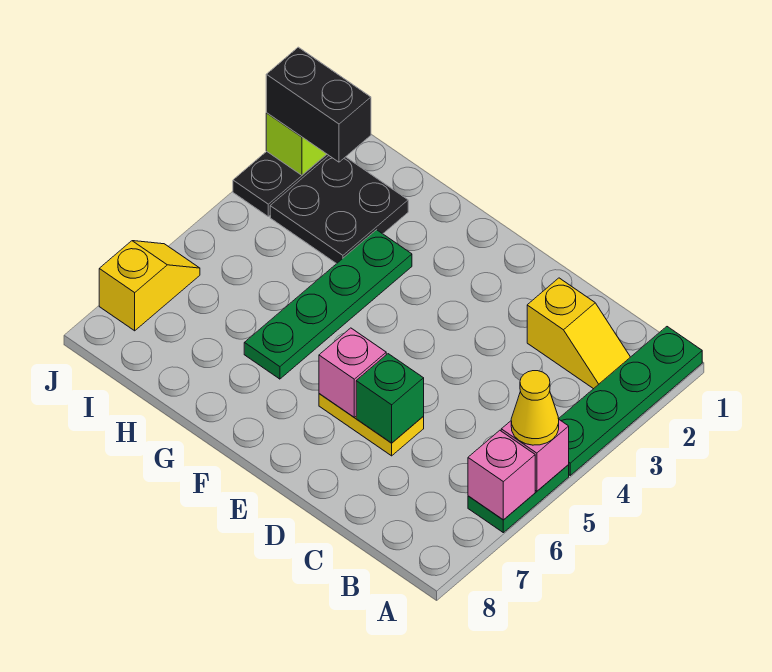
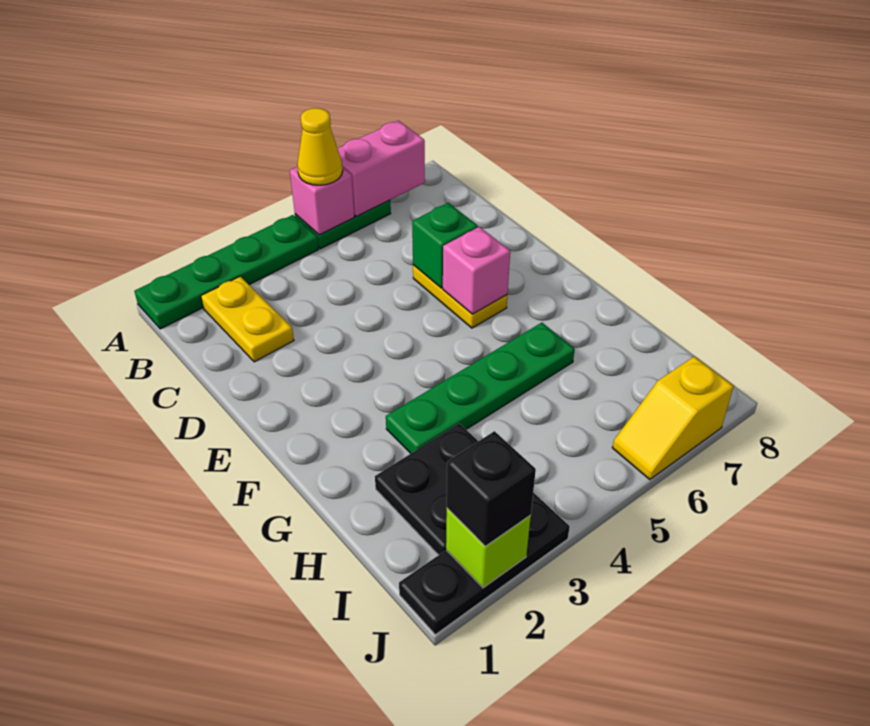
pink brick A6 level 2 -> pink brick A6:A7 level 2
yellow slope B2:C2 level 1 top C -> yellow plate B2:C2 level 1
black brick I2:J2 level 3 -> black brick J2 level 3

